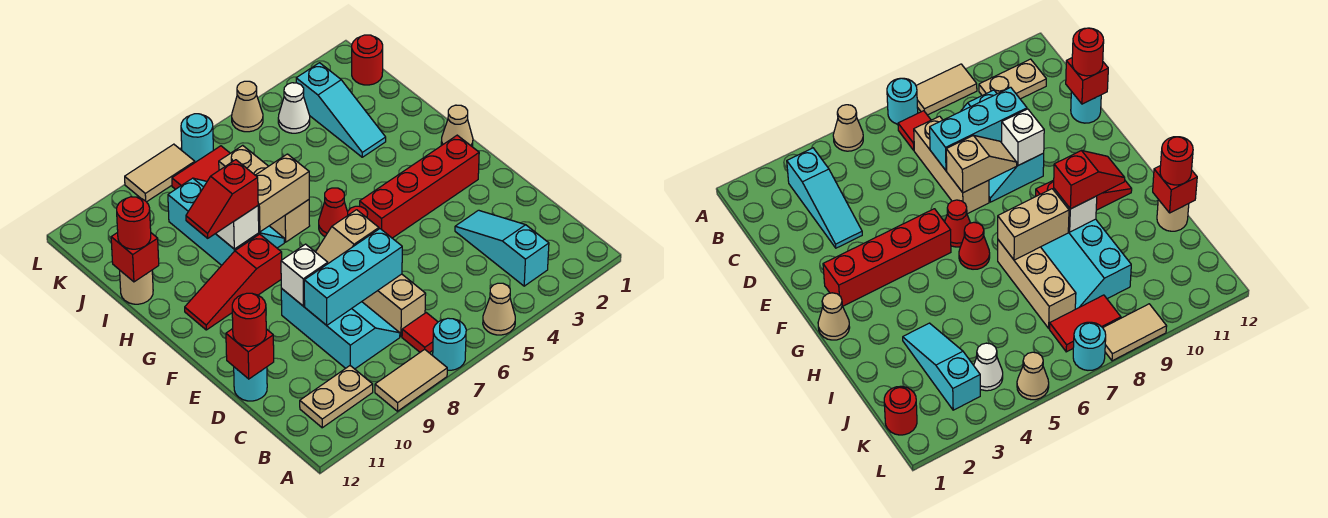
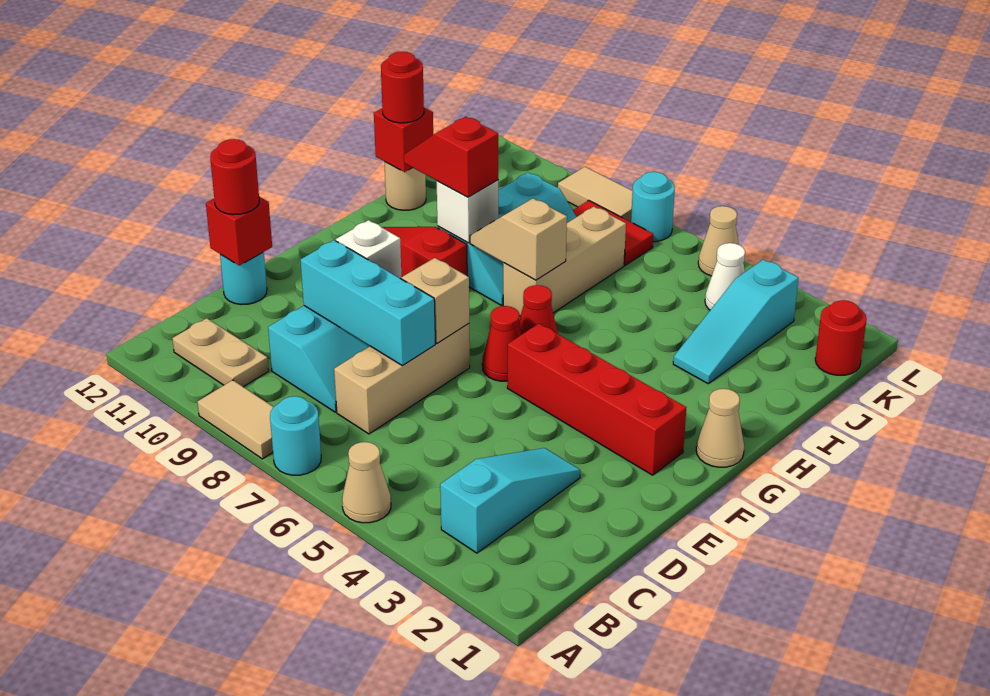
red tile B7 level 1 -> none
tan brick H7:H8 level 2 -> tan slope H7:H8 level 2 top 7

